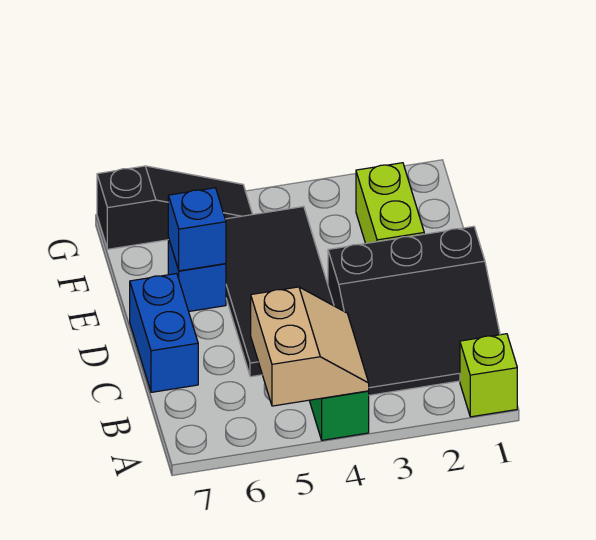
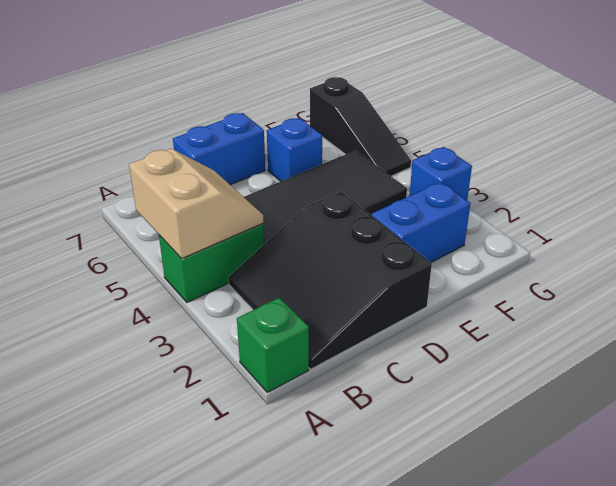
lime brick A1 level 1 -> green brick A1 level 1
tan slope A4:B5 level 2 top 5 -> tan slope A4:B5 level 2 top A
lime brick E2:F2 level 1 -> blue brick E2:F2 level 1
blue brick E6 level 2 -> blue brick G3 level 1

